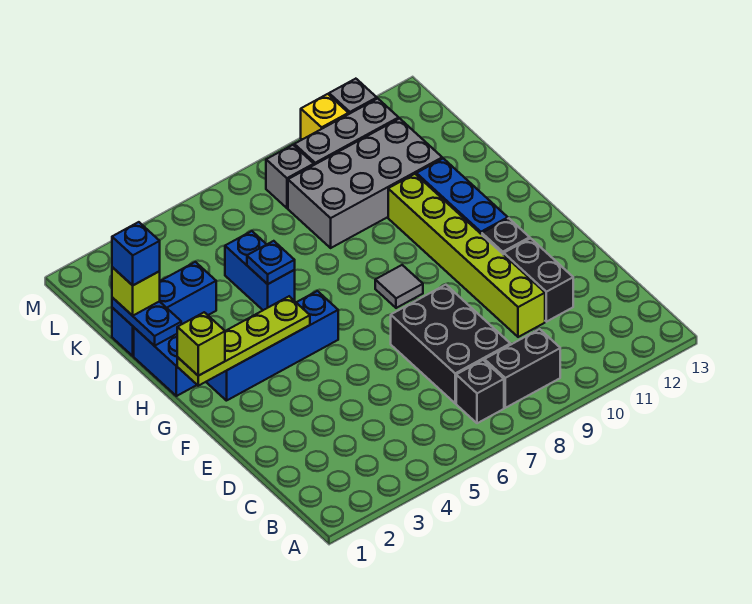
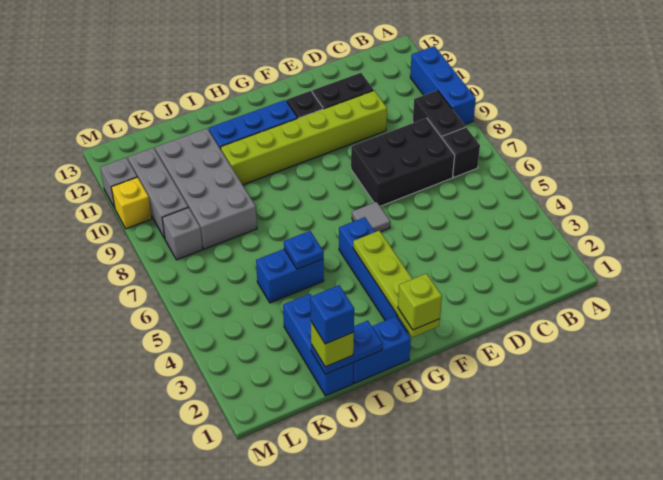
none -> blue brick A9:A11 level 1
grey tile G8 level 1 -> grey tile F6 level 1

